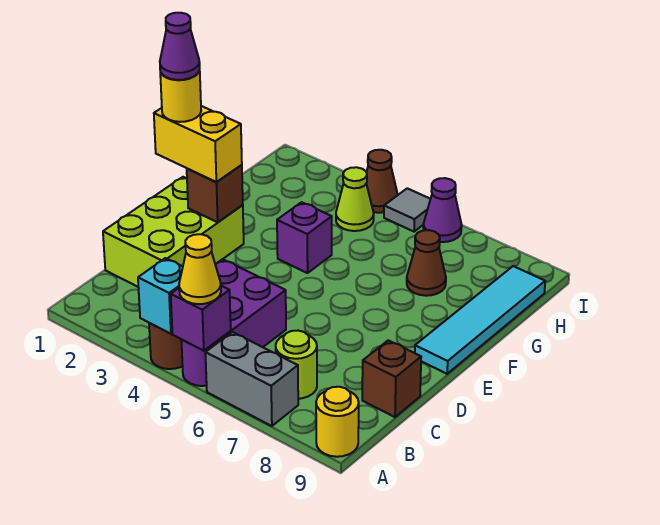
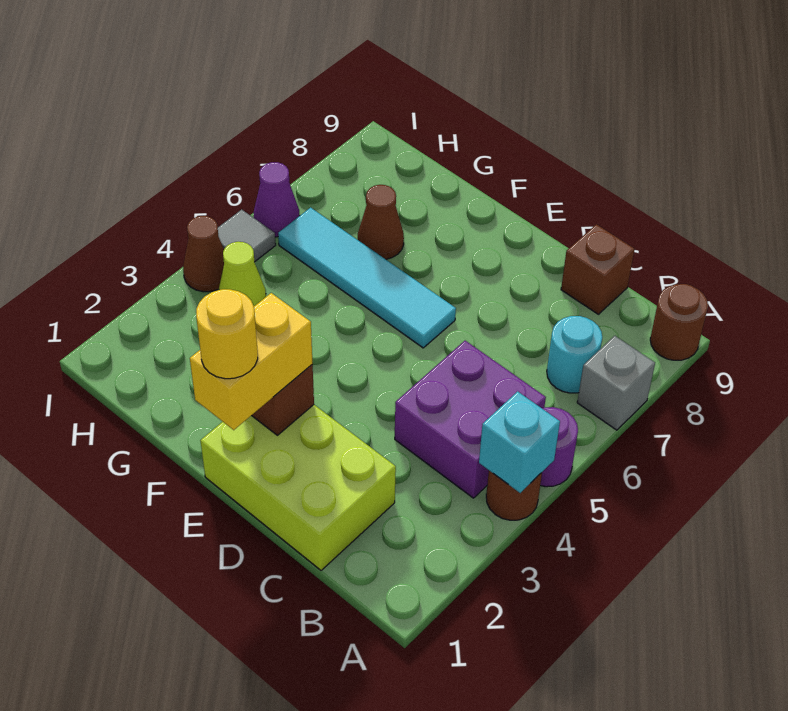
purple brick A5 level 2 -> none
yellow cone A5 level 3 -> none
grey brick A6:A7 level 1 -> grey brick A7 level 1
yellow round brick A9 level 1 -> brown round brick A9 level 1
lime round brick B7 level 1 -> cyan round brick B7 level 1
purple cone E1 level 5 -> none
cyan tile E9:H9 level 1 -> cyan tile E6:H6 level 1
purple brick F4 level 1 -> none

